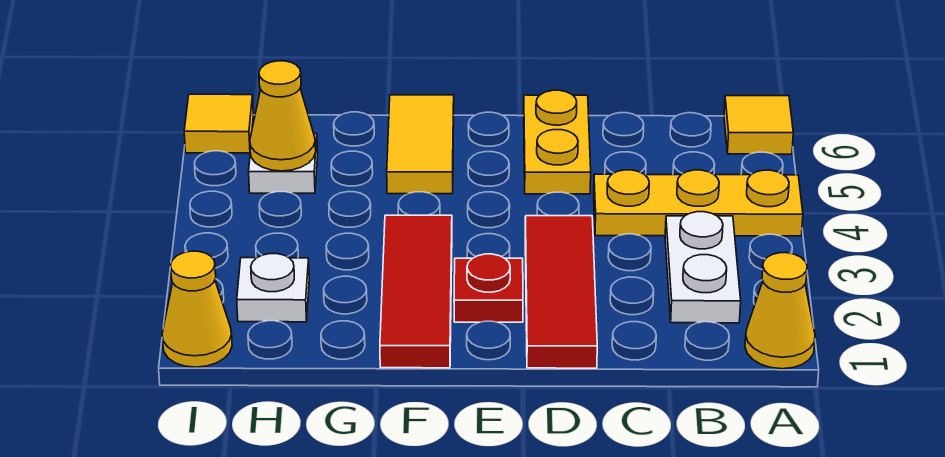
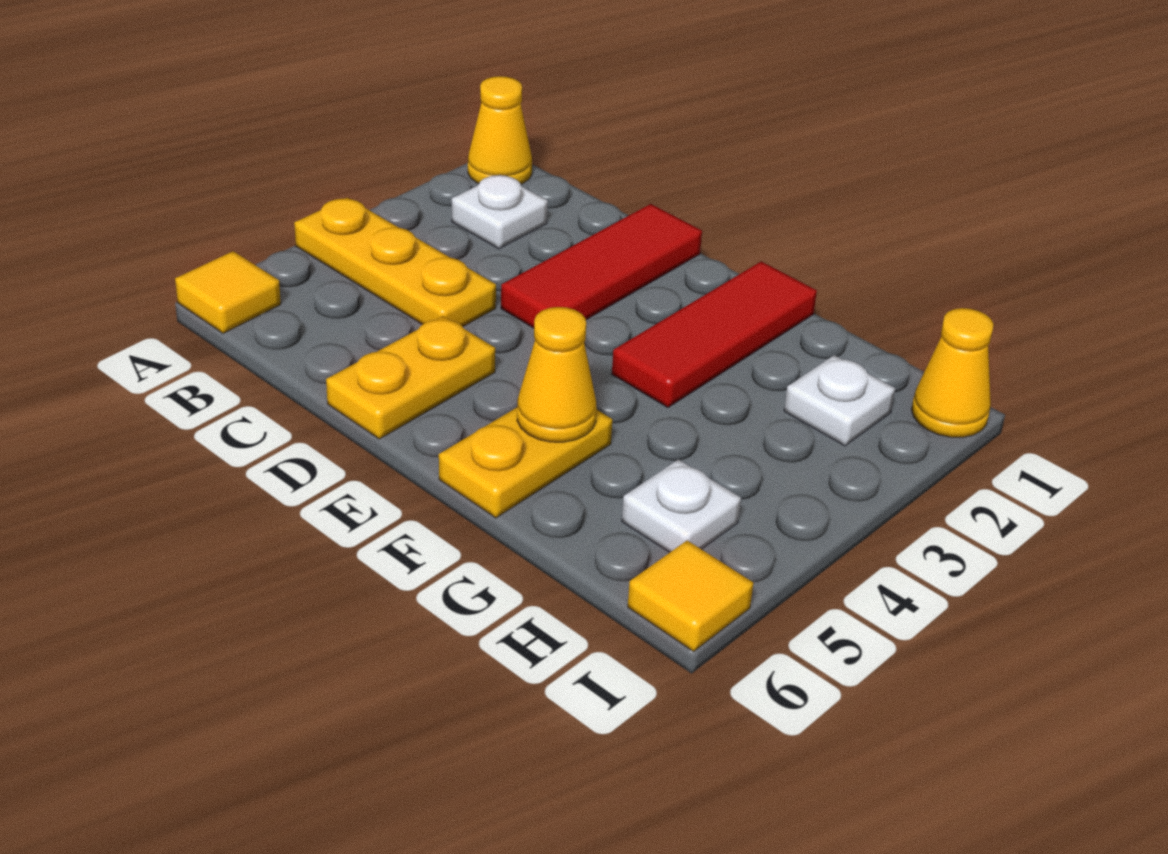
white plate B2:B3 level 1 -> white plate B2 level 1
red plate E2 level 1 -> none
yellow tile F5:F6 level 1 -> yellow plate F5:F6 level 1
yellow cone H5 level 2 -> yellow cone F5 level 2

